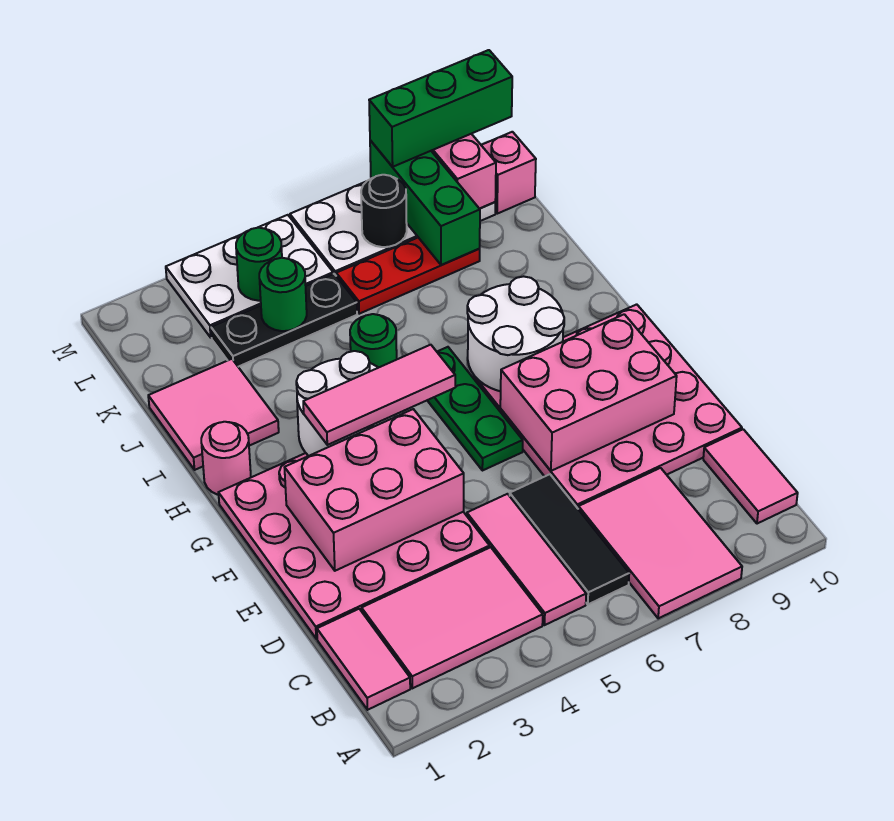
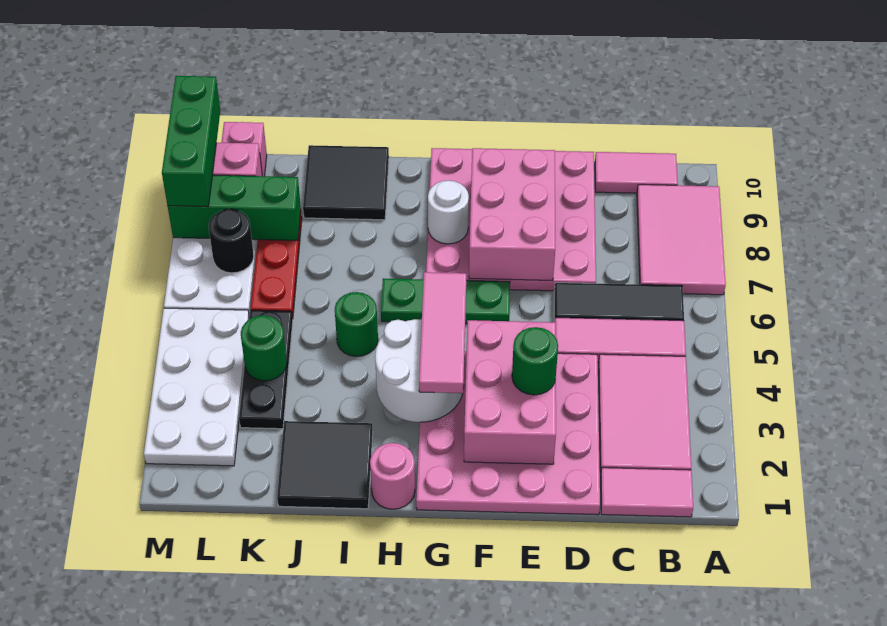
pink tile A7:C8 level 1 -> pink tile A7:B9 level 1
white round brick G7:H8 level 2 -> white round brick G8 level 2
pink tile I1:J2 level 1 -> black tile I1:J2 level 1
none -> black tile I9:J10 level 1
white plate L3:M5 level 1 -> white plate L2:M5 level 1
green round brick L4 level 2 -> green round brick E3 level 3

